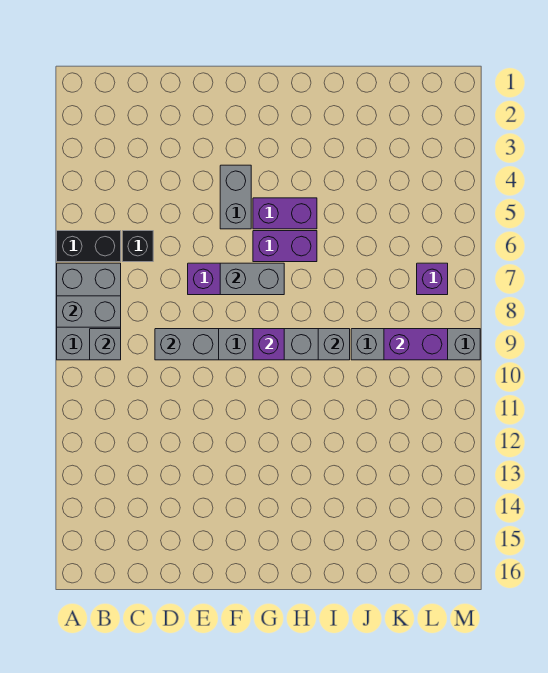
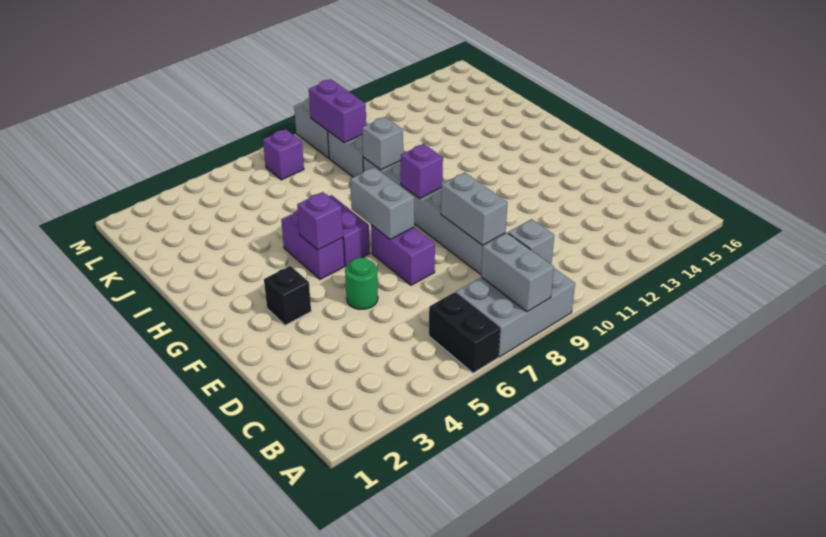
black brick C6 level 1 -> black brick F3 level 1
none -> green round brick E5 level 1
grey brick F4:F5 level 1 -> none
none -> purple brick G5 level 2

